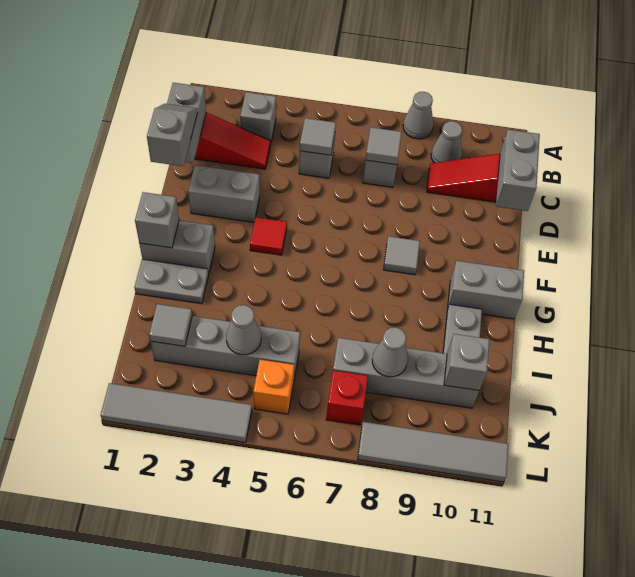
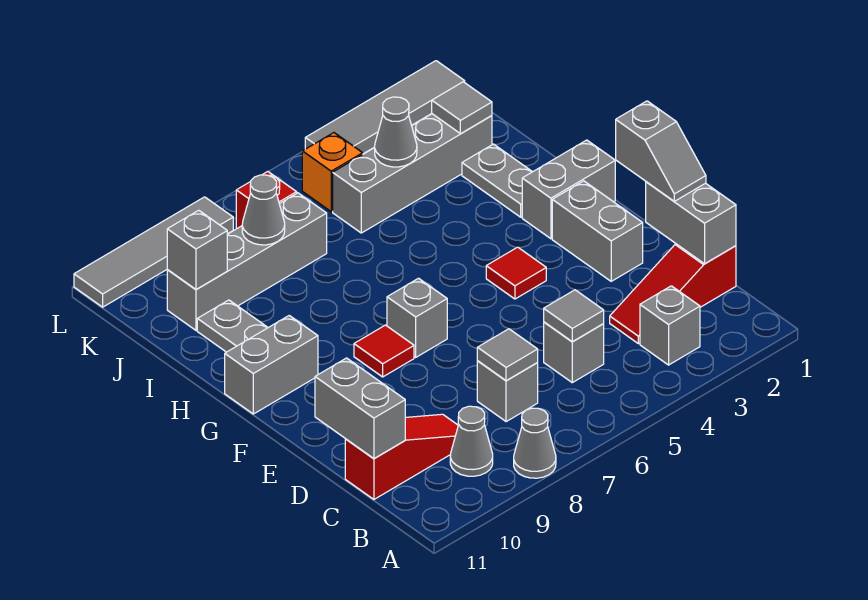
grey brick E2:E3 level 1 -> grey brick E2:F2 level 1
grey tile F8 level 1 -> red tile F8 level 1
grey brick G1 level 2 -> grey brick F7 level 1
grey plate H1:H2 level 1 -> grey plate H2:I2 level 1

